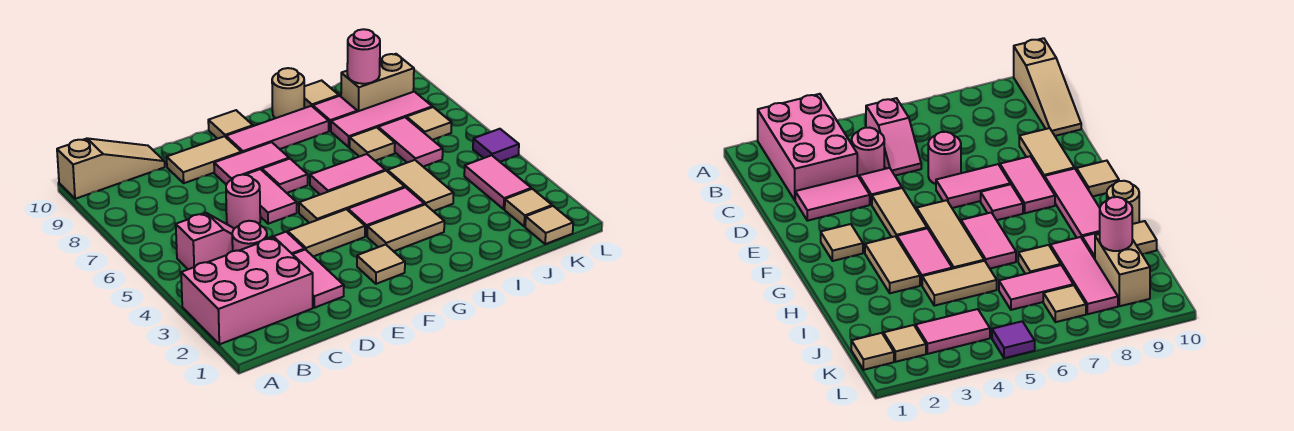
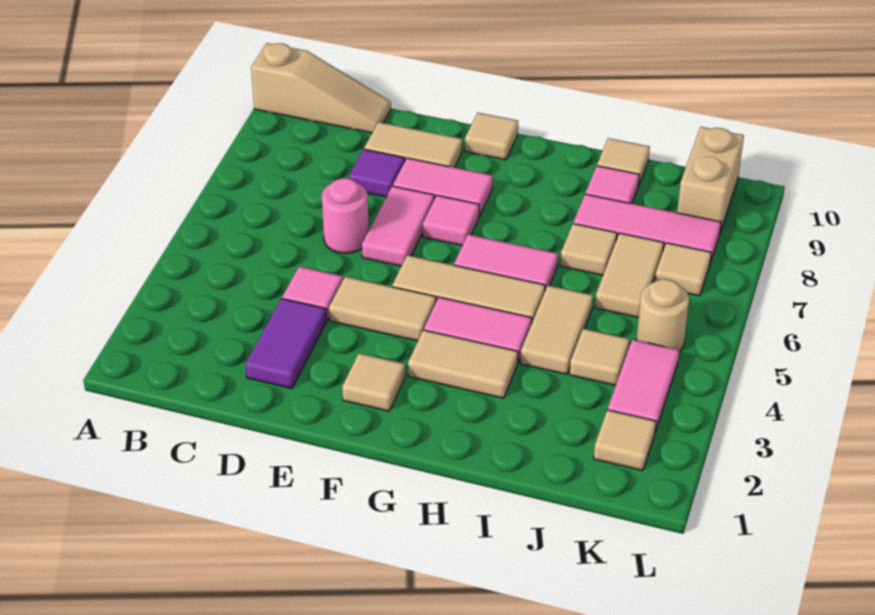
pink brick A2:C3 level 1 -> none
pink slope B5:C5 level 1 top B -> none
pink round brick C4 level 1 -> none
pink tile D2:D3 level 1 -> purple tile D2:D3 level 1
pink tile F9:H9 level 1 -> none
tan round brick H10 level 1 -> tan round brick K5 level 1
pink tile J6:J7 level 1 -> tan tile J6:J7 level 1
tan brick J9:K9 level 1 -> tan brick K9:K10 level 1
pink round brick J9 level 2 -> none
tan tile K1 level 1 -> tan tile J4 level 1
purple tile L5 level 1 -> purple tile D8 level 1

